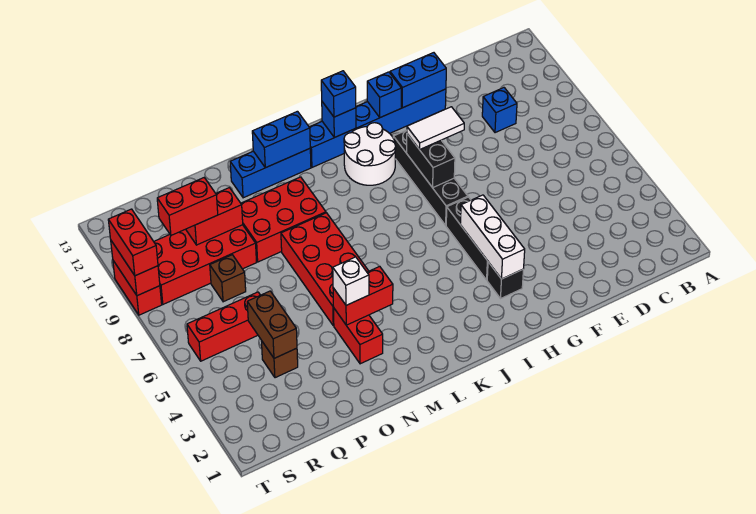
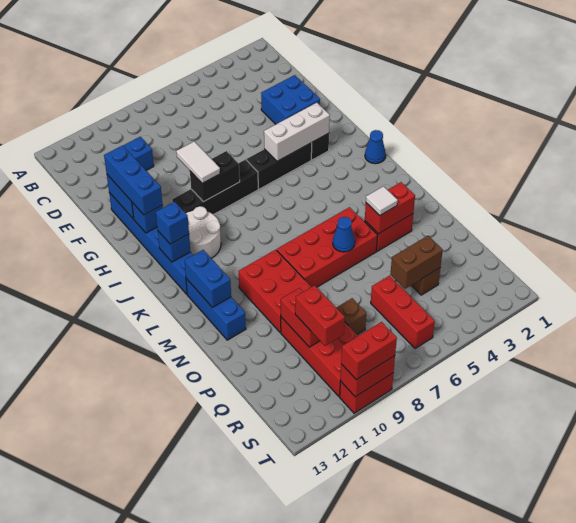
none -> blue brick E2:F3 level 1
none -> blue brick F12:H12 level 3
none -> blue cone J1 level 1
red brick M4:N4 level 2 -> red brick N3:N4 level 2
white brick N4 level 3 -> white tile N4 level 3
none -> blue cone N6 level 2

